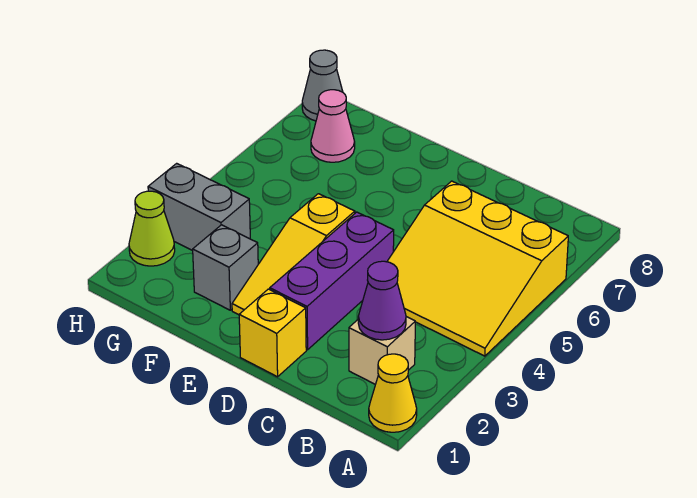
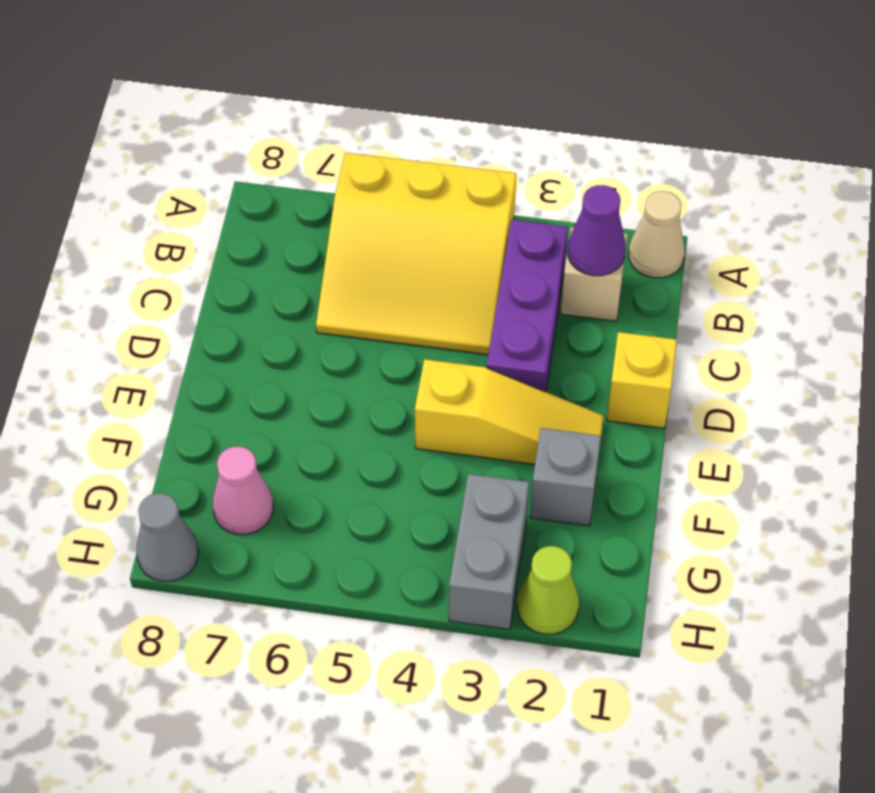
yellow cone A1 level 1 -> tan cone A1 level 1
yellow slope A4:C6 level 1 top 6 -> yellow slope A4:C6 level 1 top A
purple brick D2:D4 level 1 -> purple brick B3:D3 level 1

